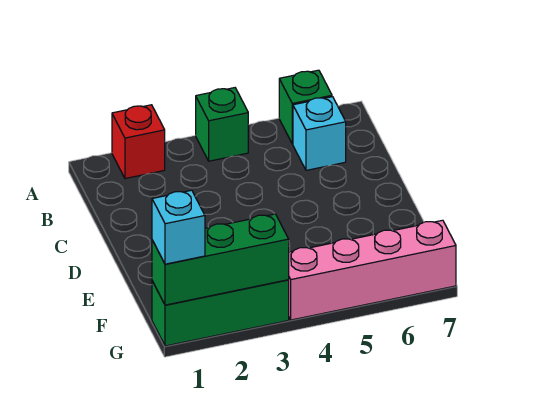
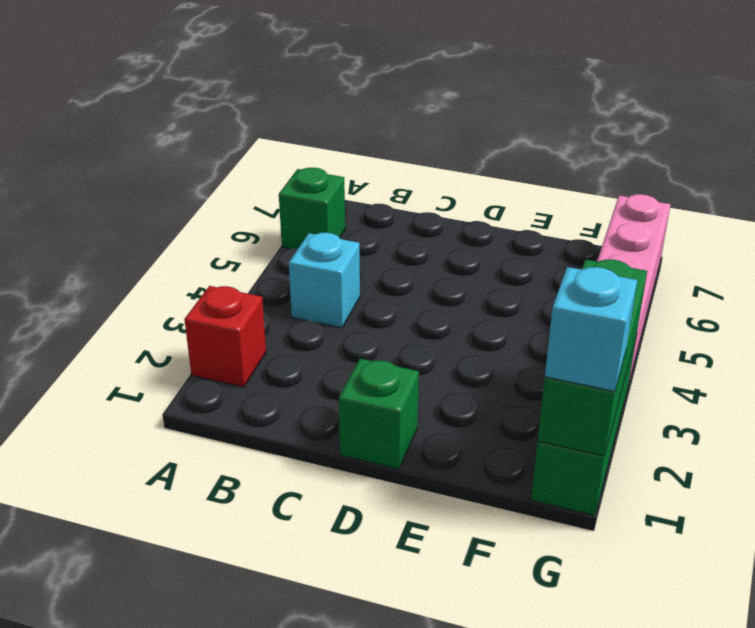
green brick A4 level 1 -> green brick D1 level 1
cyan brick B6 level 1 -> cyan brick B4 level 1

